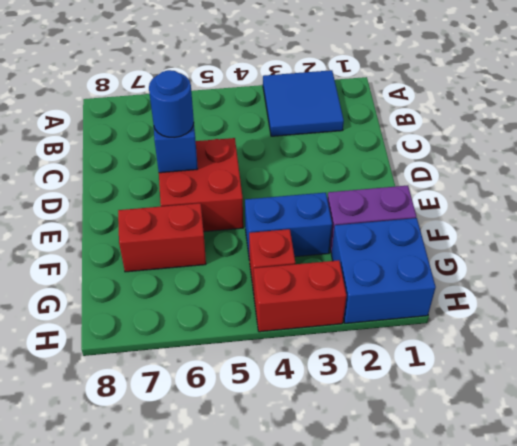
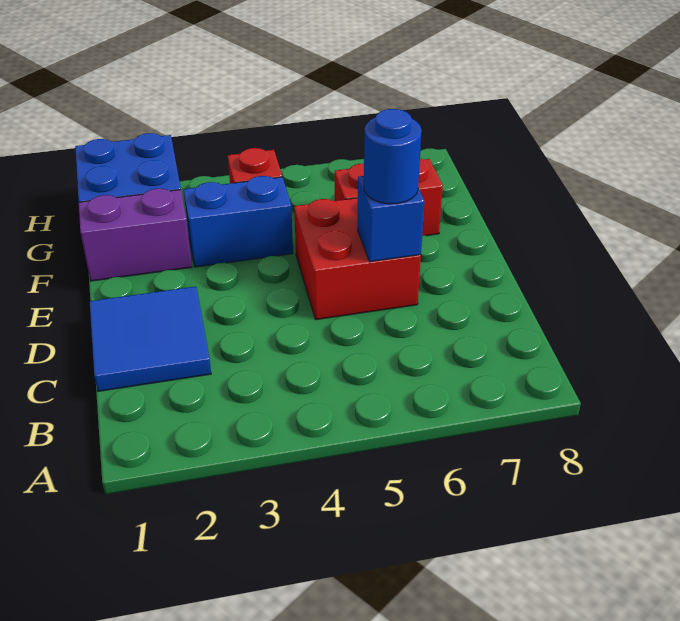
blue tile A2:B3 level 1 -> blue tile C1:D2 level 1
red brick H3:H4 level 1 -> none

